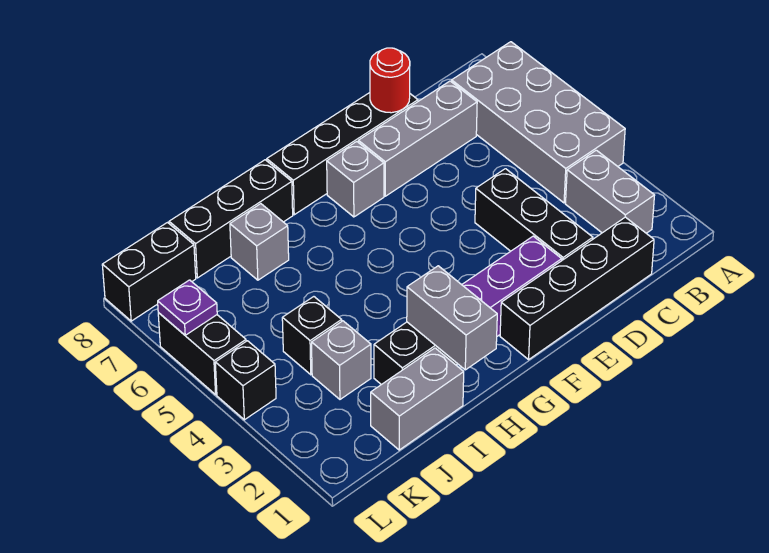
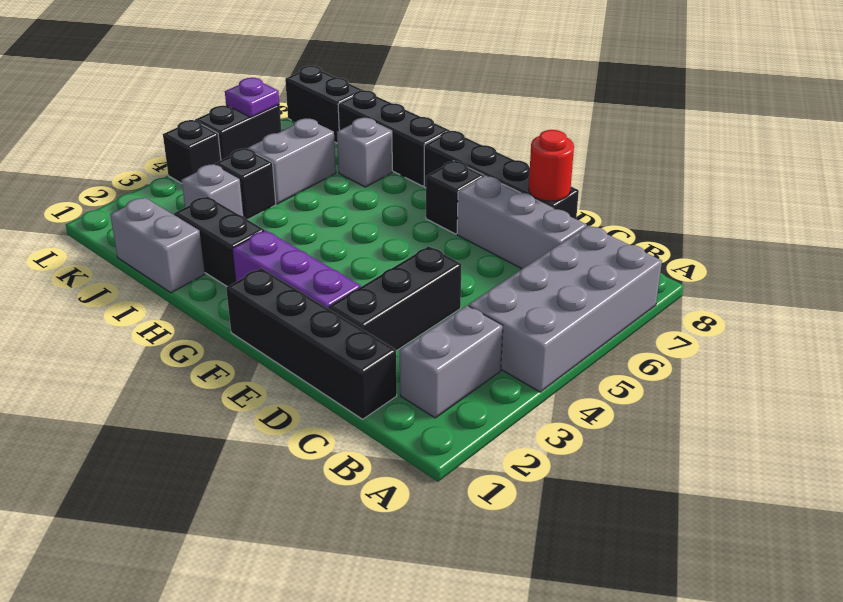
grey brick F7 level 1 -> black brick F7 level 1
grey brick H1:H2 level 2 -> grey brick J5:J6 level 1

